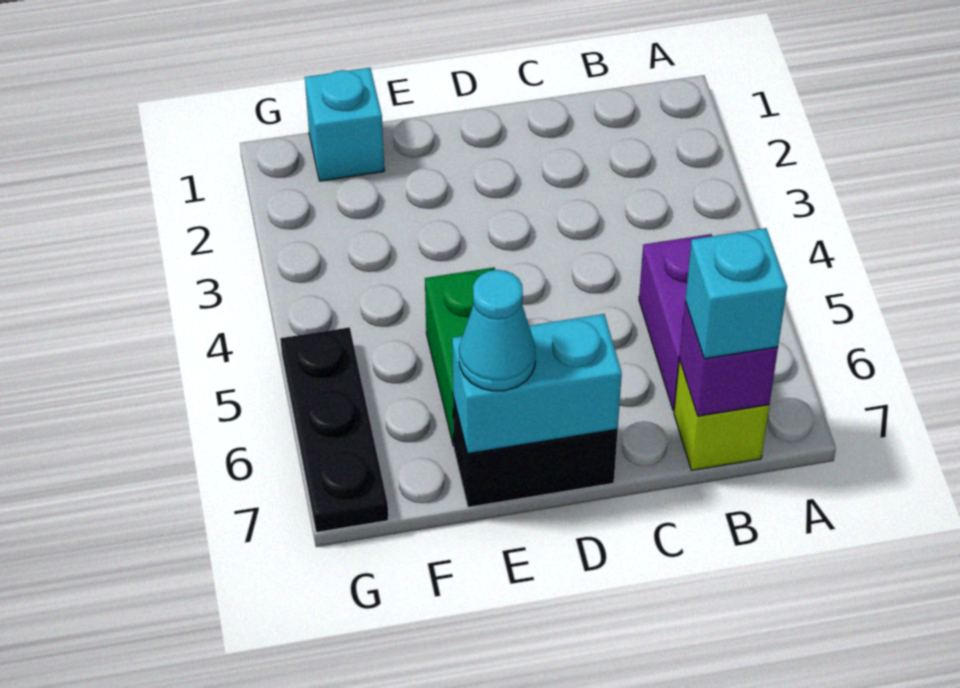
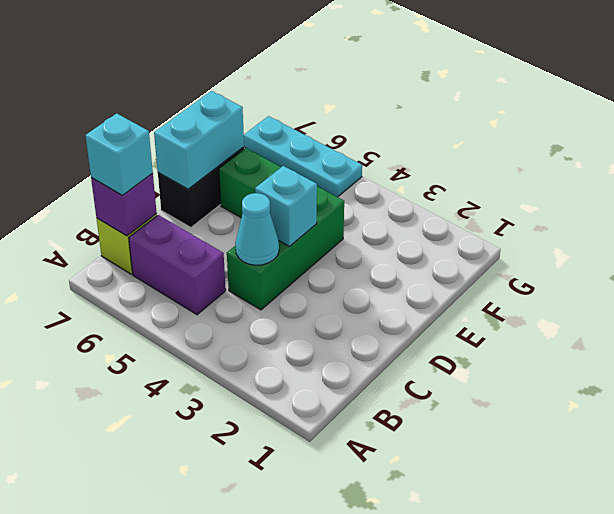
none -> green brick C4:E4 level 1
cyan cone E7 level 3 -> cyan cone C4 level 2
cyan brick F1 level 1 -> cyan brick D4 level 2
black plate G5:G7 level 1 -> cyan plate G5:G7 level 1

